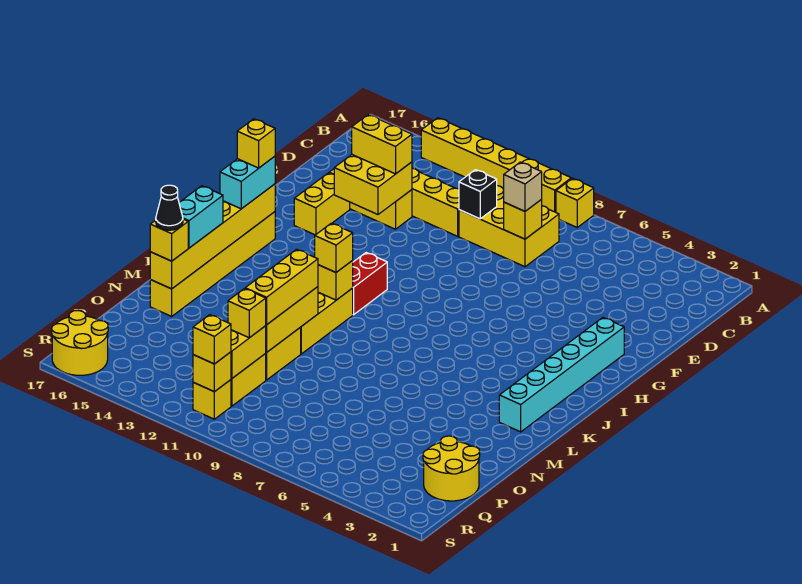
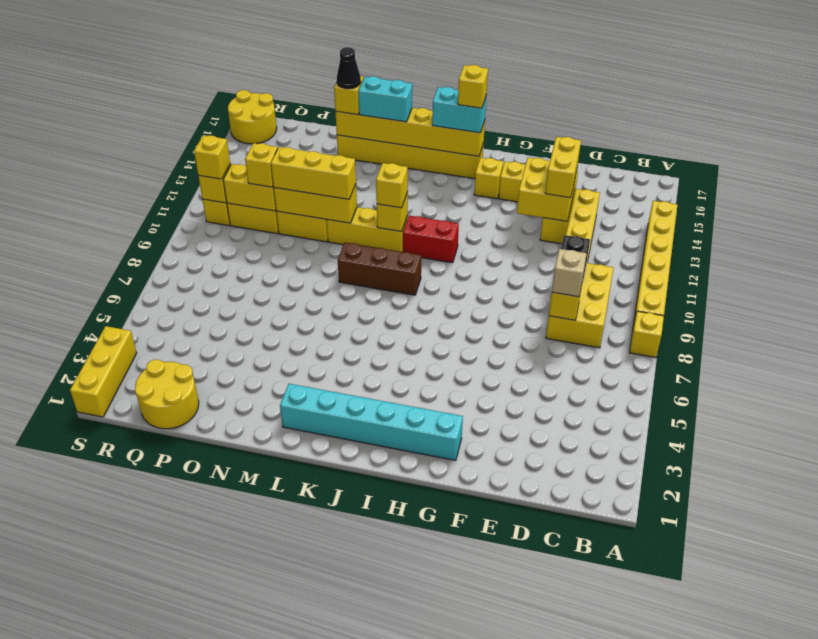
none -> yellow brick H15 level 1
none -> brown brick J9:L9 level 1
none -> yellow brick S1:S3 level 1

